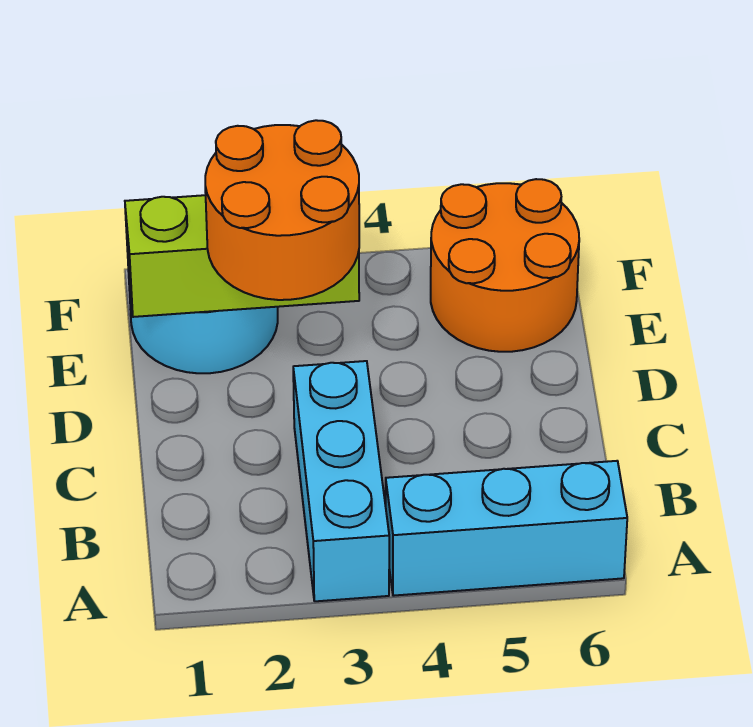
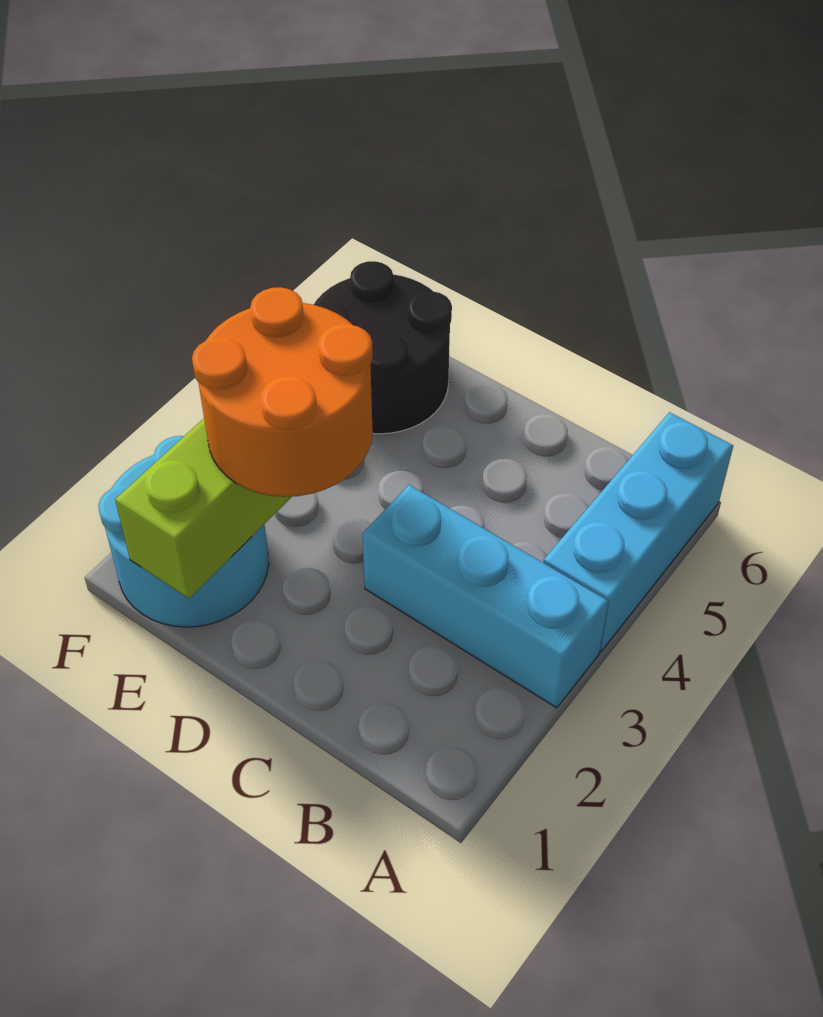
orange round brick E5:F6 level 1 -> black round brick E5:F6 level 1

